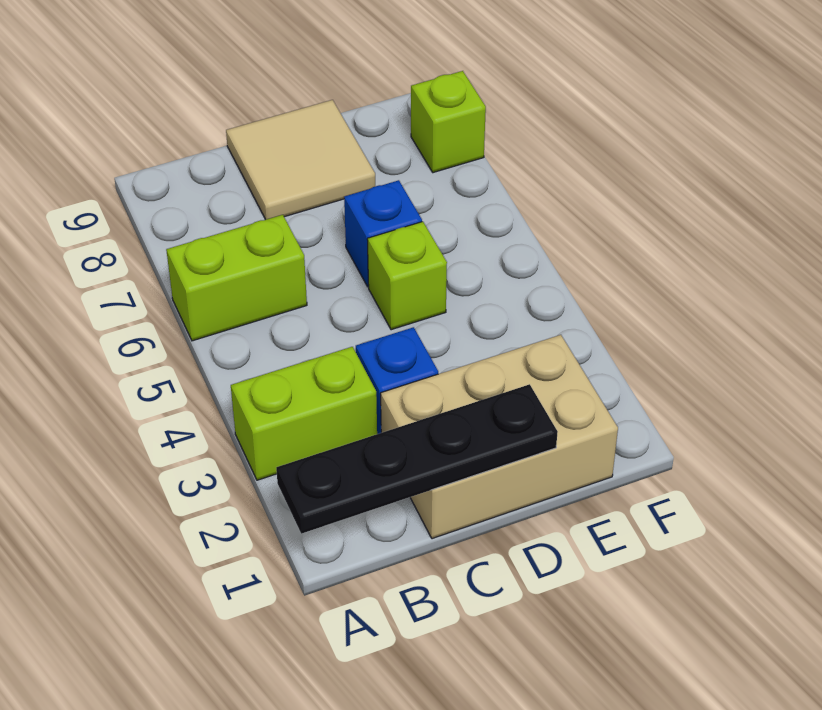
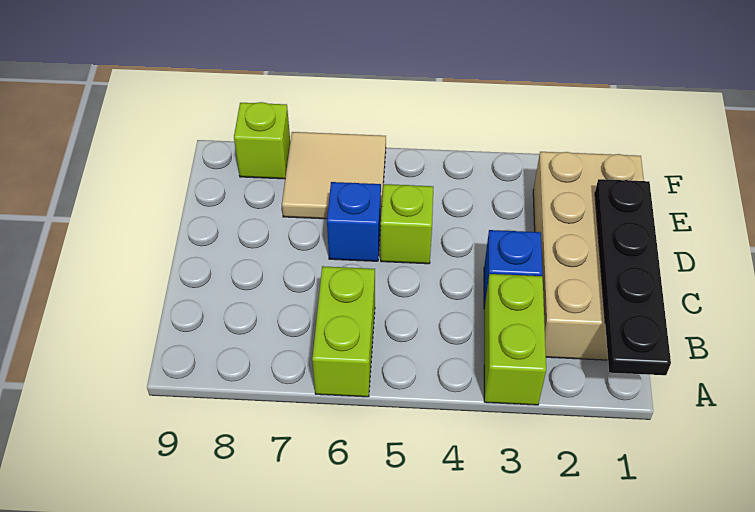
tan brick C1:E2 level 1 -> tan brick B1:E2 level 1
tan tile C8:D9 level 1 -> tan tile E6:F7 level 1

